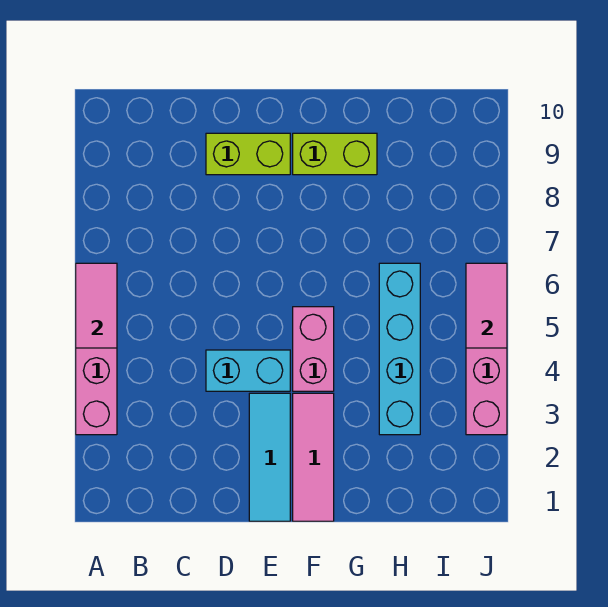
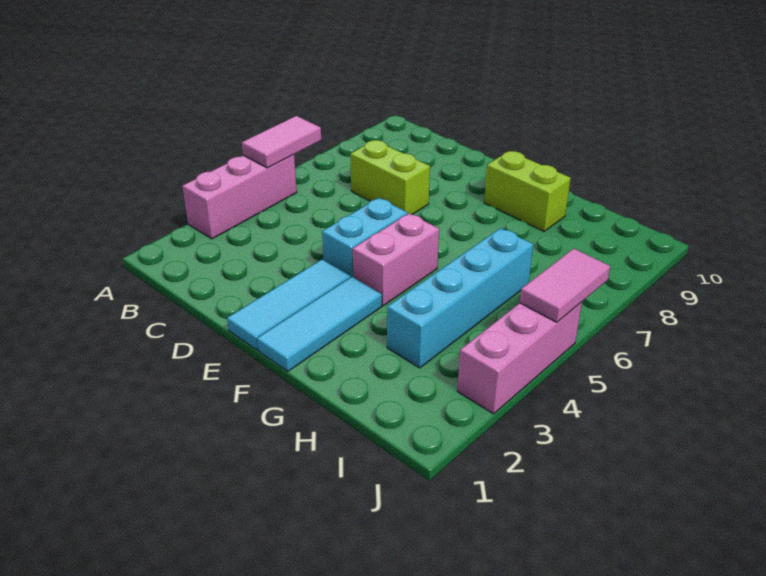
cyan brick D4:E4 level 1 -> cyan brick E4:E5 level 1
lime brick D9:E9 level 1 -> lime brick C7:D7 level 1
pink tile F1:F3 level 1 -> cyan tile F1:F3 level 1

